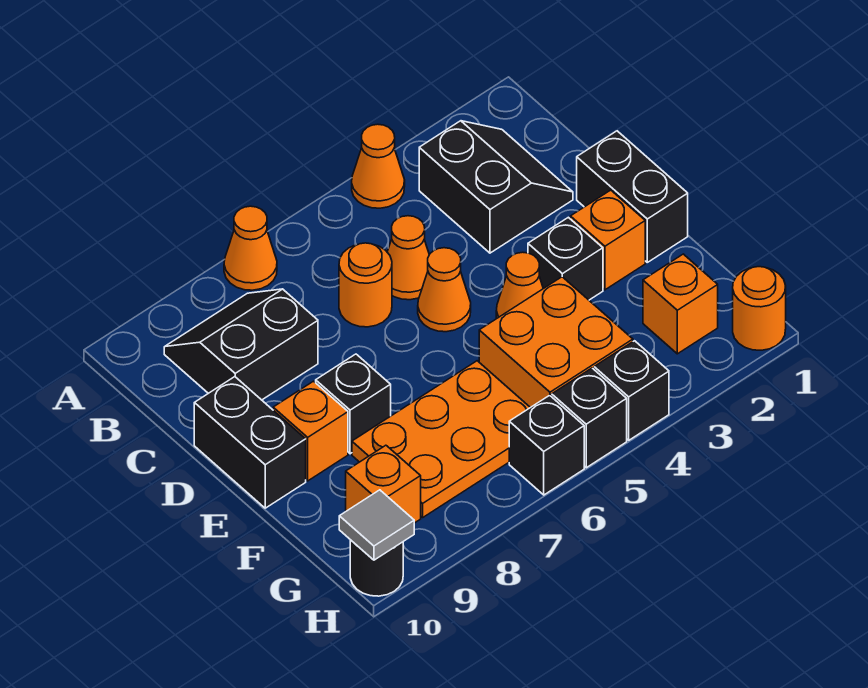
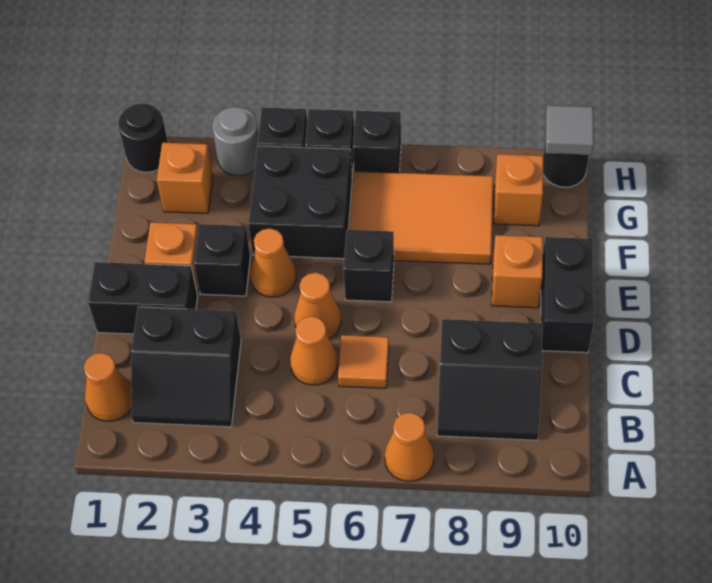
orange cone A4 level 1 -> orange cone B1 level 1
black slope B2:C3 level 1 top 3 -> black slope B2:C3 level 1 top C
orange round brick C6 level 1 -> orange tile C6 level 1
black brick D1:E1 level 1 -> black brick D1:D2 level 1
black brick E8 level 1 -> black brick E6 level 1
orange brick F4:G5 level 1 -> black brick F4:G5 level 1
orange plate F6:G8 level 1 -> orange tile F6:G8 level 1
orange round brick H1 level 1 -> black round brick H1 level 1
none -> grey round brick H3 level 1

